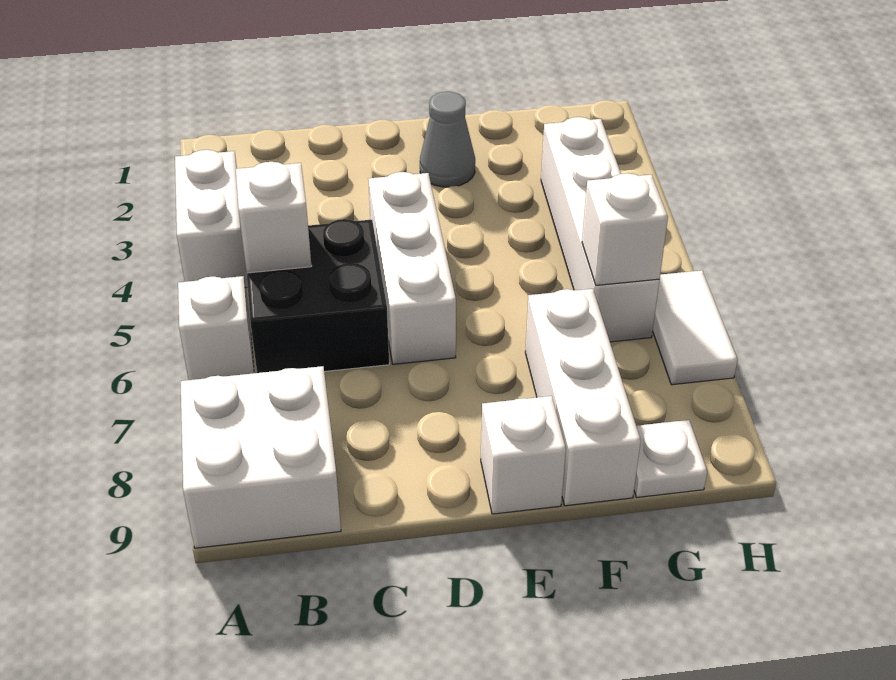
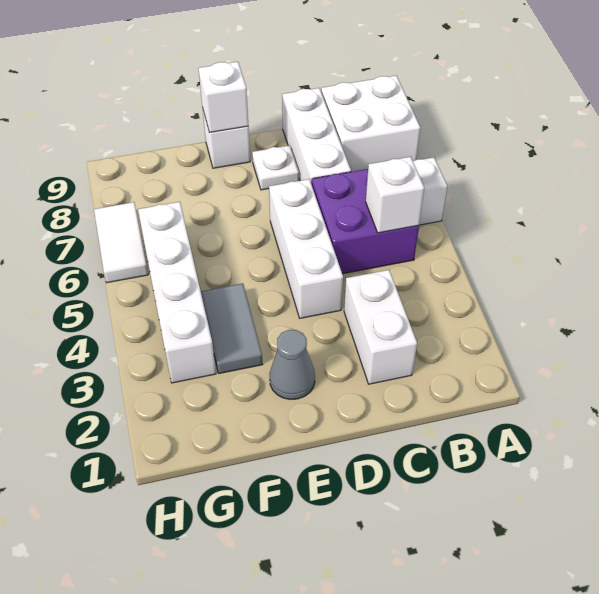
white brick A3:A4 level 1 -> white brick C2:C3 level 1
black brick B5:C6 level 1 -> purple brick B5:C6 level 1
none -> grey tile F3:F4 level 1
white brick F7:F9 level 1 -> white brick C7:C9 level 1
white brick G6 level 2 -> white brick E9 level 2
white plate G9 level 1 -> white plate D8 level 1

